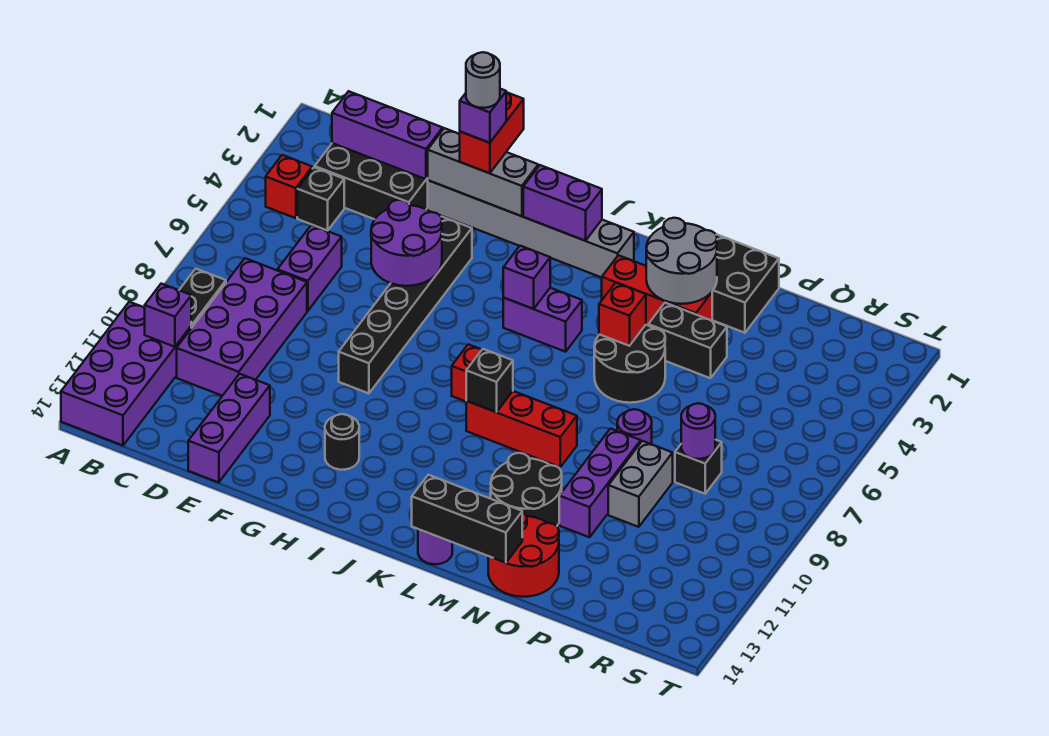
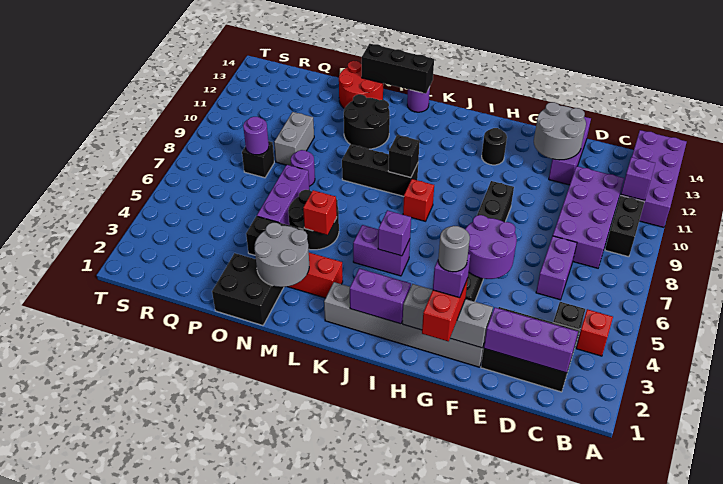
none -> grey round brick E12:F13 level 2
red brick K9:M9 level 1 -> black brick K9:M9 level 1
purple brick O9:O11 level 1 -> purple brick O5:O7 level 1

